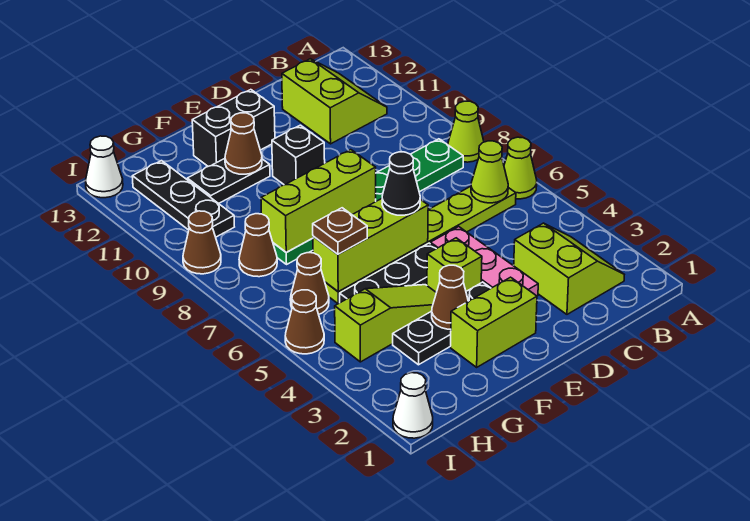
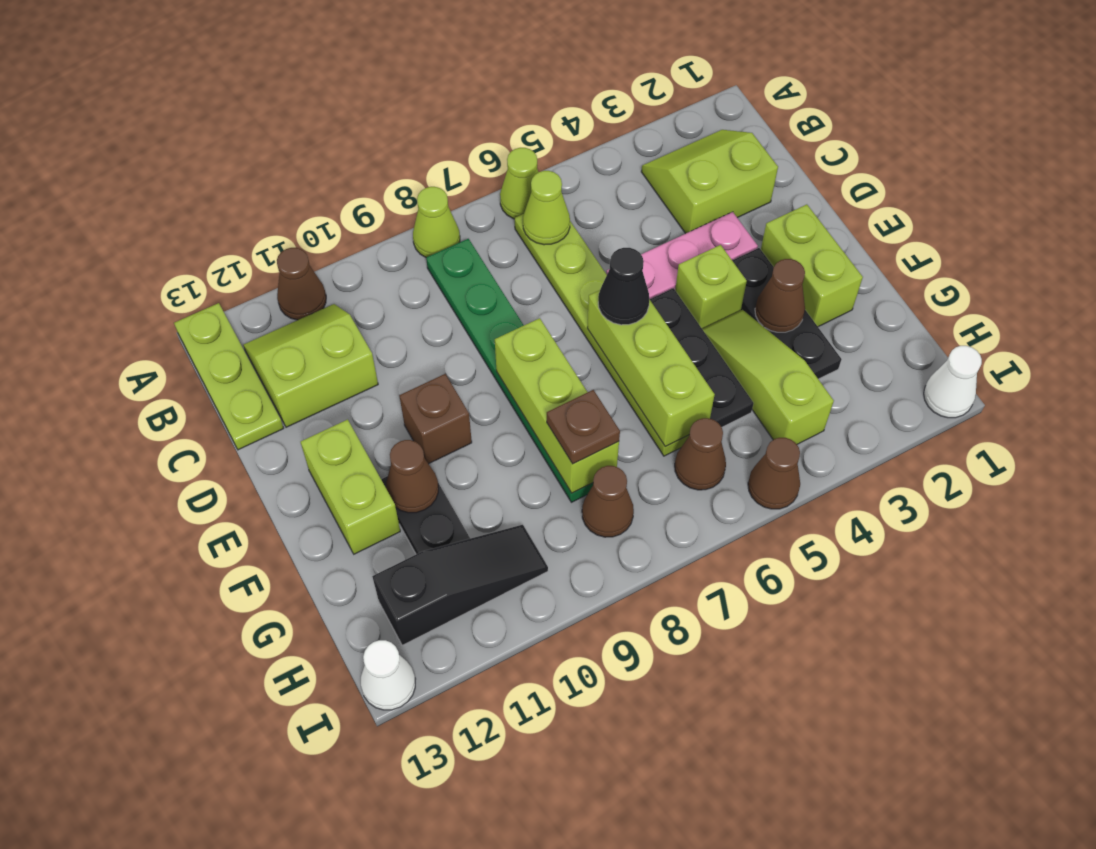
none -> lime plate A13:C13 level 1
black brick E10 level 1 -> brown brick E10 level 1
black brick E12:F12 level 1 -> lime brick E12:F12 level 1
brown plate G6 level 3 -> brown plate G8 level 3
black plate H10:H12 level 1 -> black slope H10:H12 level 1 top 12
brown cone I9 level 1 -> brown cone A11 level 1

